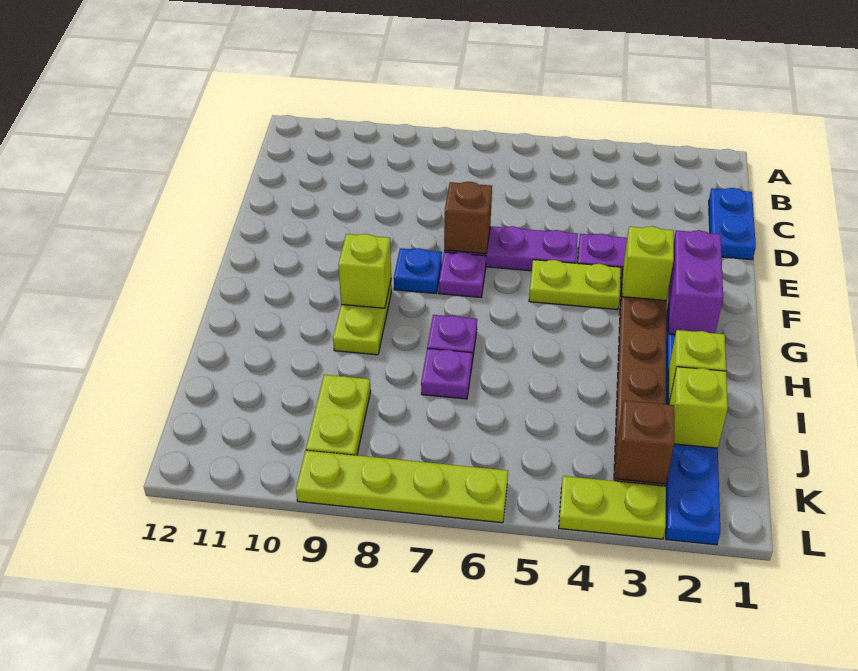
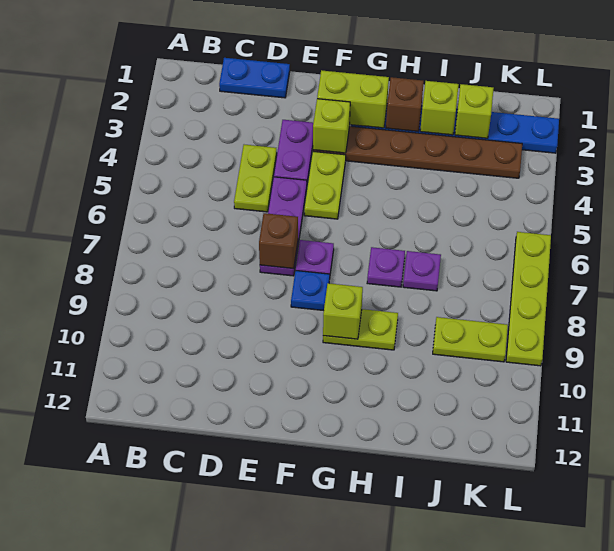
purple brick F2:G2 level 2 -> lime brick F2:G2 level 2
brown brick K3 level 2 -> brown brick H2 level 2
lime plate L3:L4 level 1 -> lime plate D4:D5 level 1

